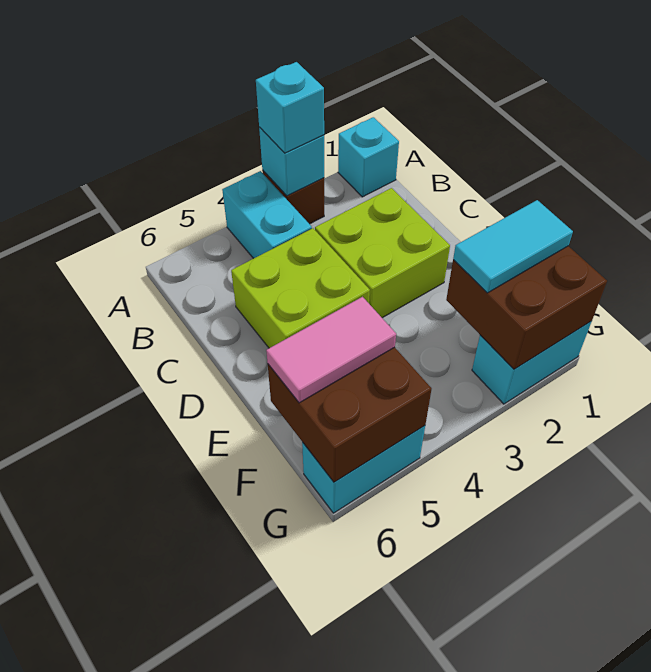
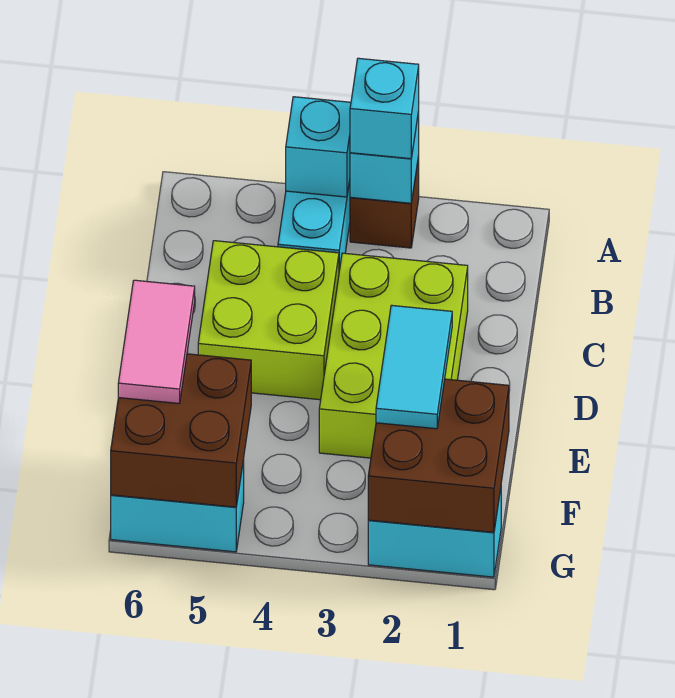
cyan brick A1 level 1 -> cyan brick A4 level 2
lime brick C2:D3 level 1 -> lime brick C2:E3 level 1
cyan tile F1:F2 level 3 -> cyan tile E2:F2 level 3
pink tile F5:F6 level 3 -> pink tile E6:F6 level 3

